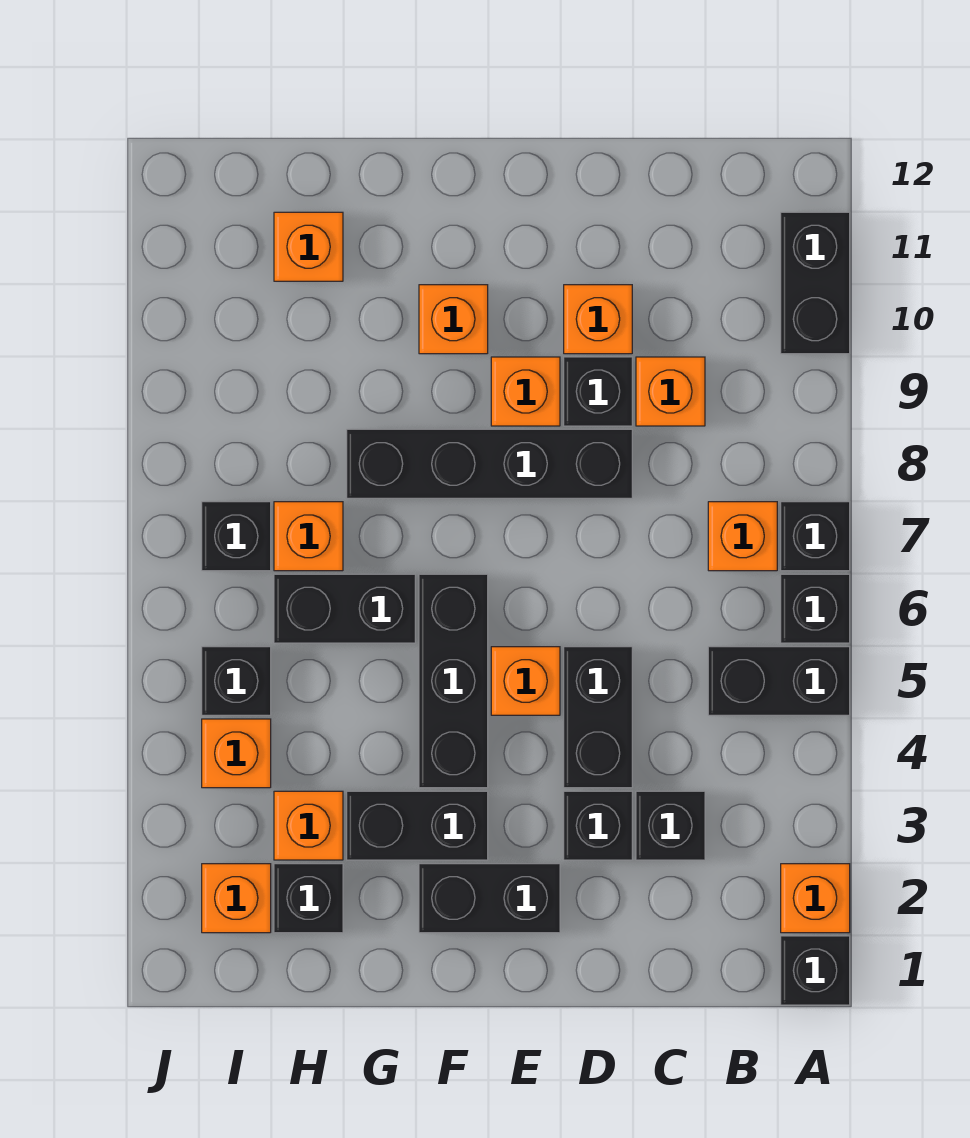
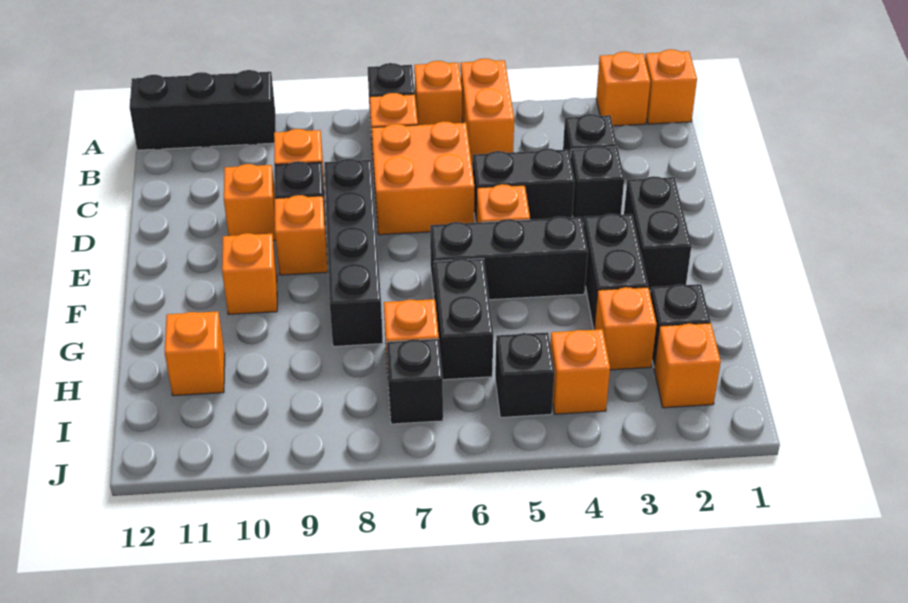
black brick A1 level 1 -> orange brick A1 level 1
black brick A5:B5 level 1 -> orange brick A5:B5 level 1
black brick A6 level 1 -> orange brick A6 level 1
black brick A10:A11 level 1 -> black brick A10:A12 level 1
none -> orange brick C6:D7 level 1

